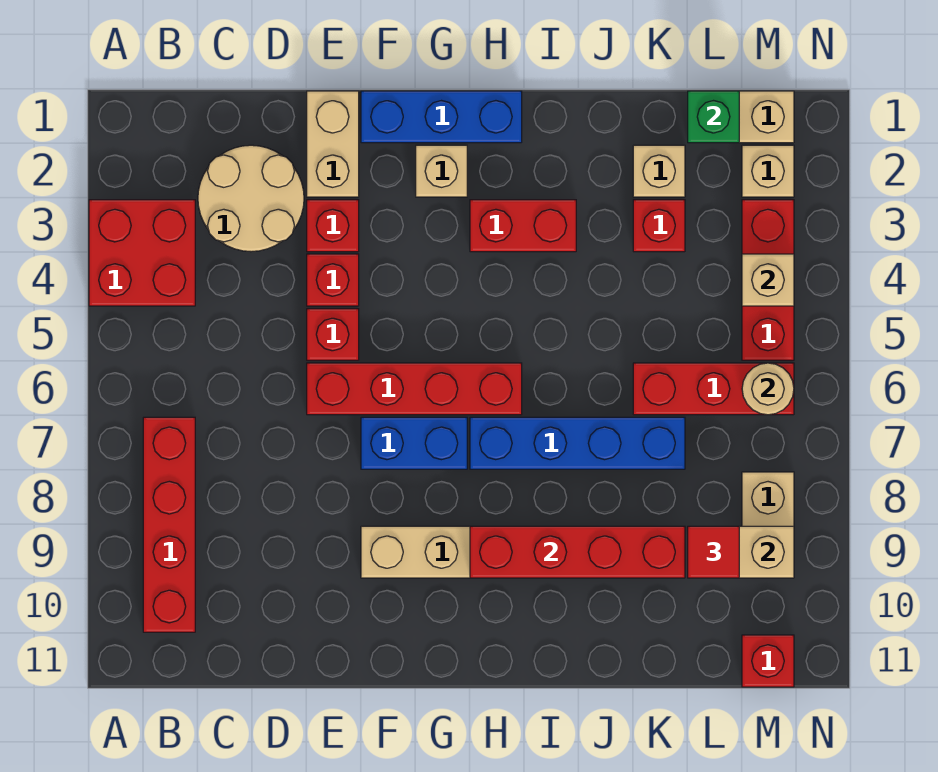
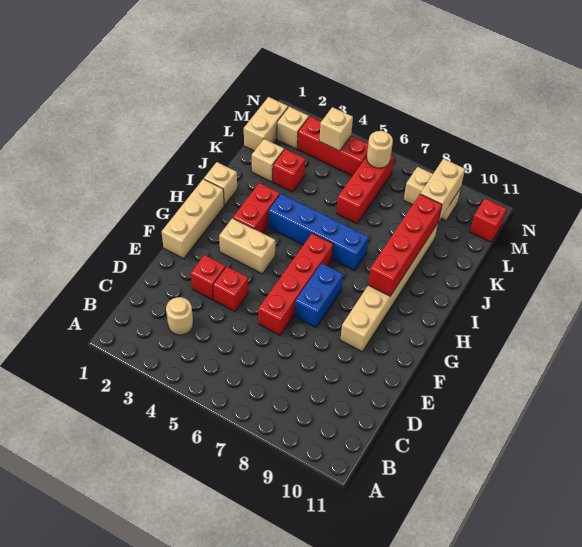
red brick A3:B4 level 1 -> none
red brick B7:B10 level 1 -> none
tan round brick C2:D3 level 1 -> tan round brick C3 level 1
tan brick E1:E2 level 1 -> tan brick G3:G4 level 1
red brick E5 level 1 -> none
blue brick F1:H1 level 1 -> tan brick F1:H1 level 1
tan brick G2 level 1 -> tan brick I1 level 1
blue brick H7:K7 level 1 -> blue brick I4:I7 level 1
green brick L1 level 2 -> none
red tile L9 level 3 -> none

